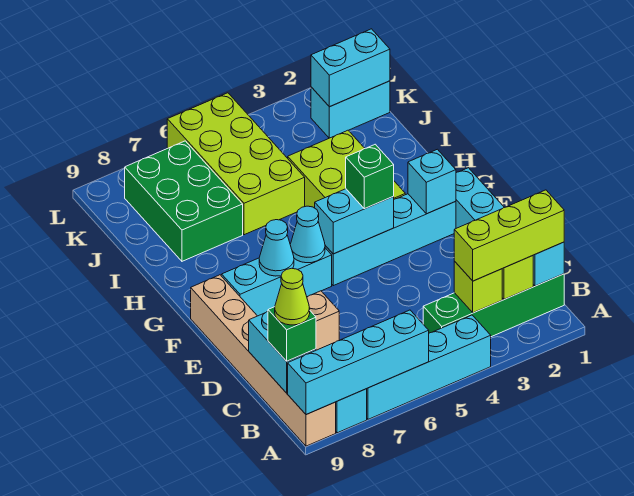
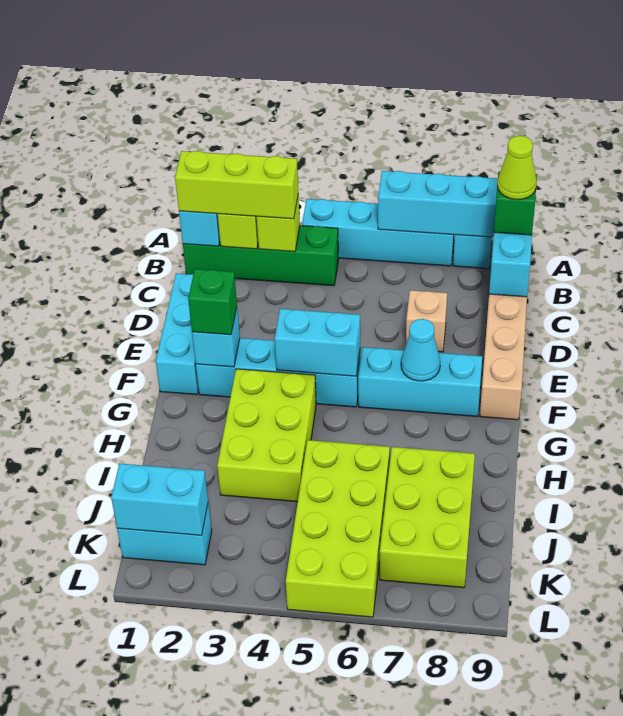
green brick F4 level 3 -> green brick F2 level 3
cyan cone F6 level 2 -> none
green brick I7:K8 level 1 -> lime brick I7:K8 level 1

